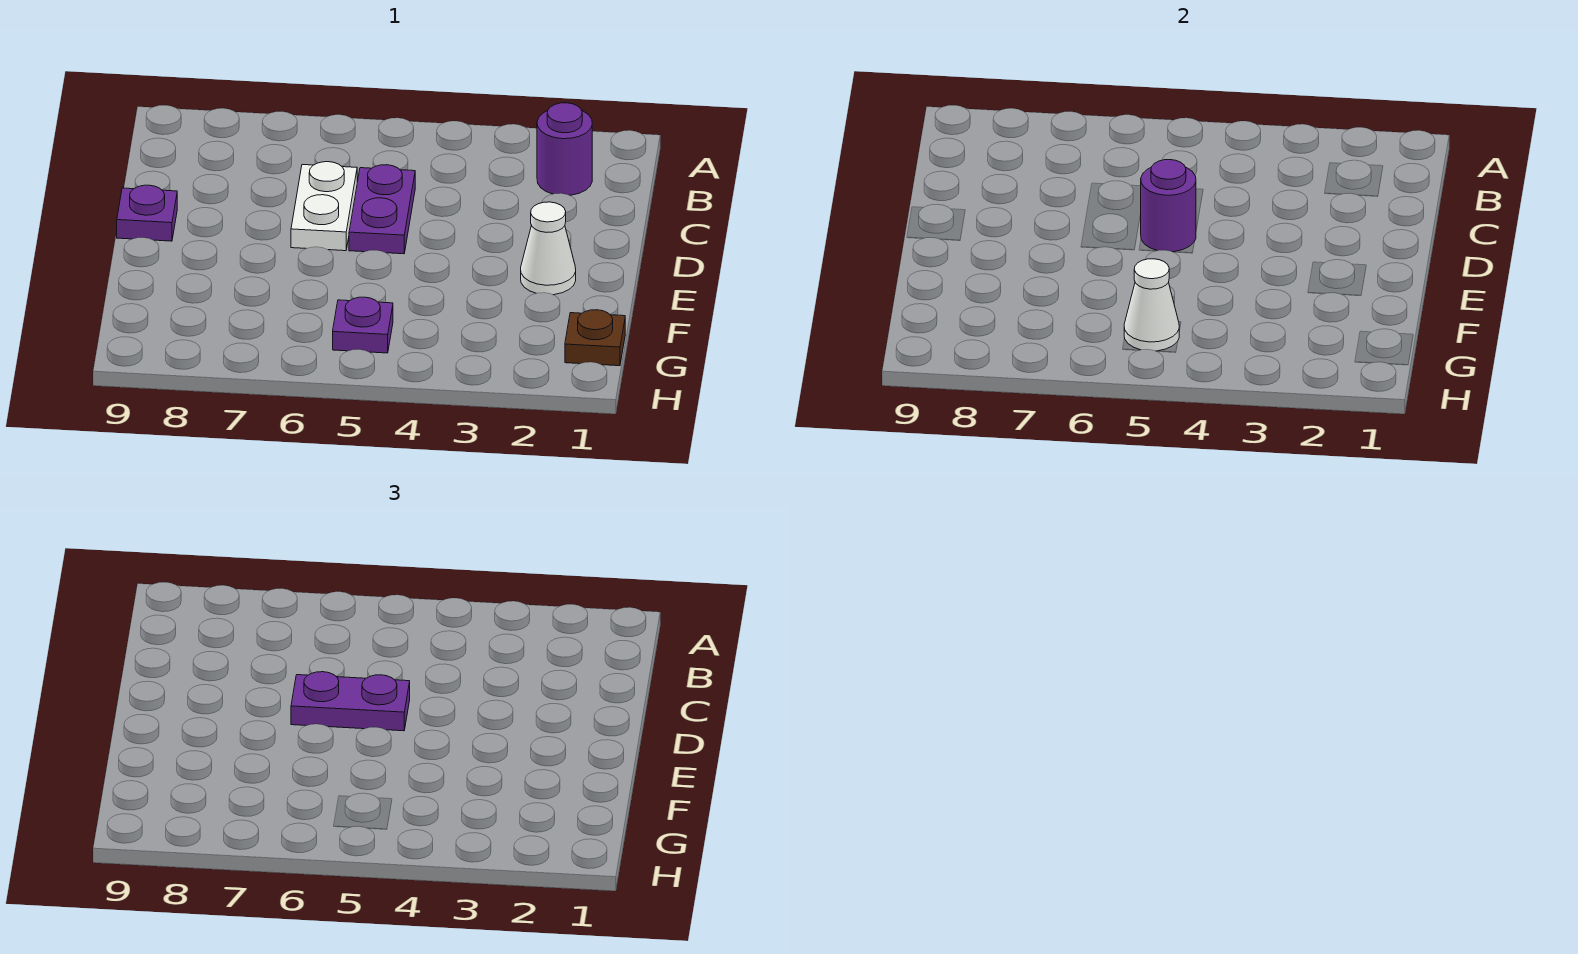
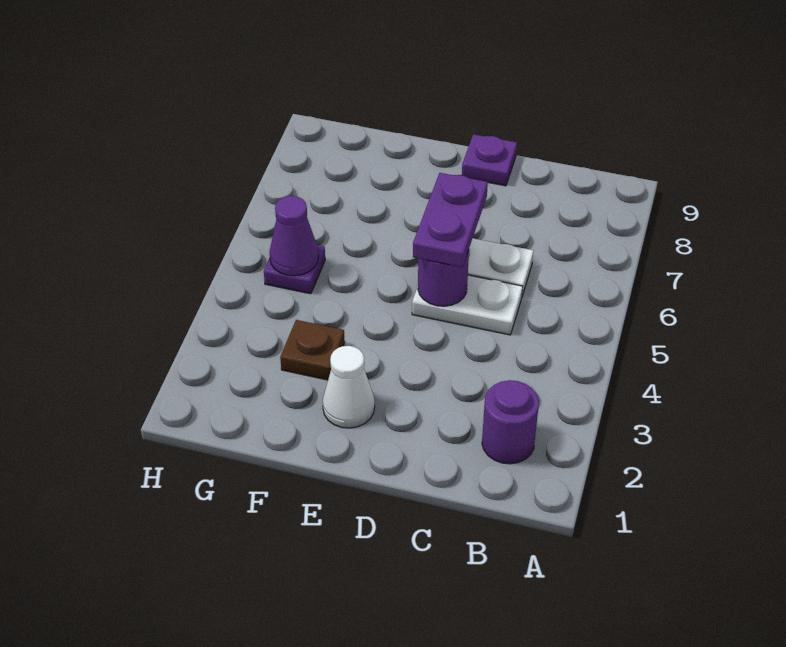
purple plate C5:D5 level 1 -> white plate C5:D5 level 1
brown plate G1 level 1 -> brown plate F3 level 1
white cone G5 level 2 -> purple cone G5 level 2

